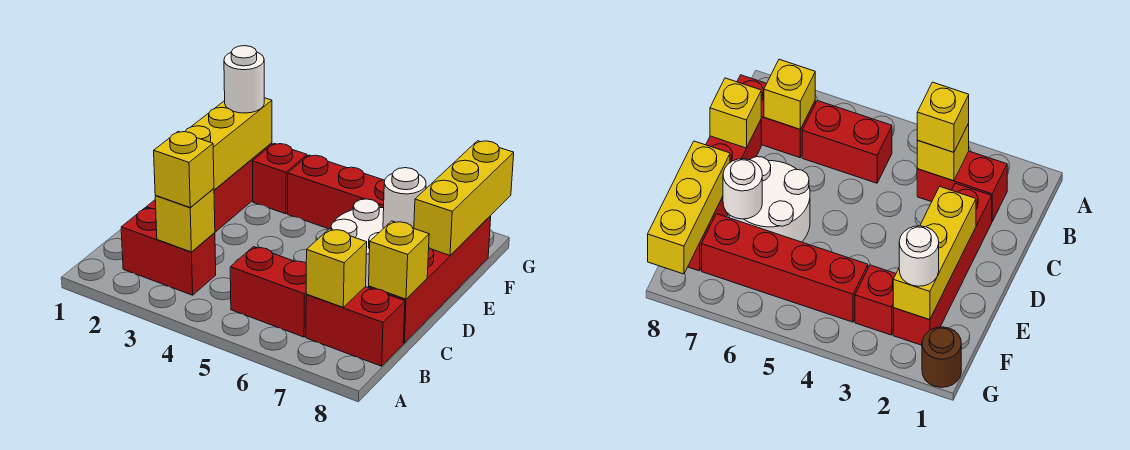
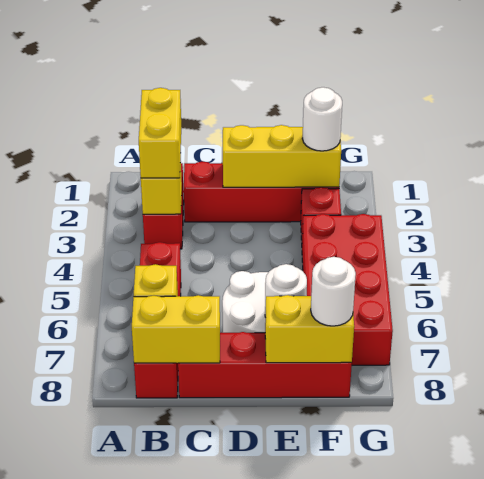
yellow brick B3 level 3 -> yellow brick B2:B3 level 3
yellow brick C8 level 2 -> yellow brick B8:C8 level 2
yellow brick E8:G8 level 2 -> yellow brick E8:F8 level 2
red brick F4:F7 level 1 -> red brick F4:G7 level 1
none -> white round brick F8 level 3
brown round brick G1 level 1 -> none

